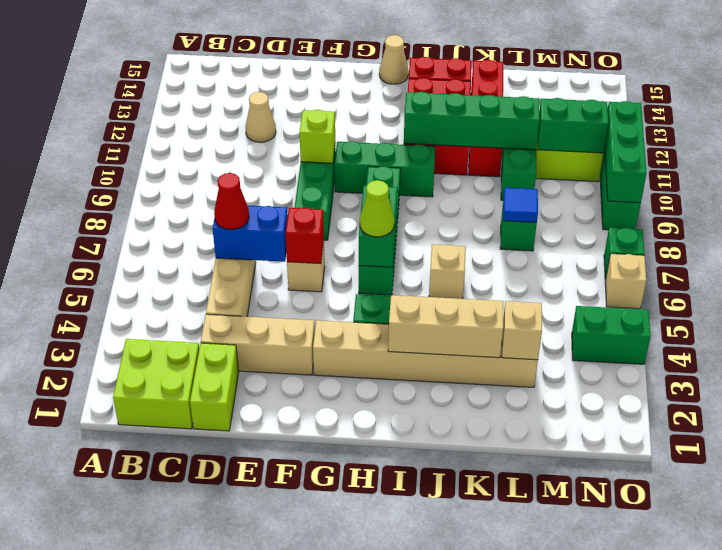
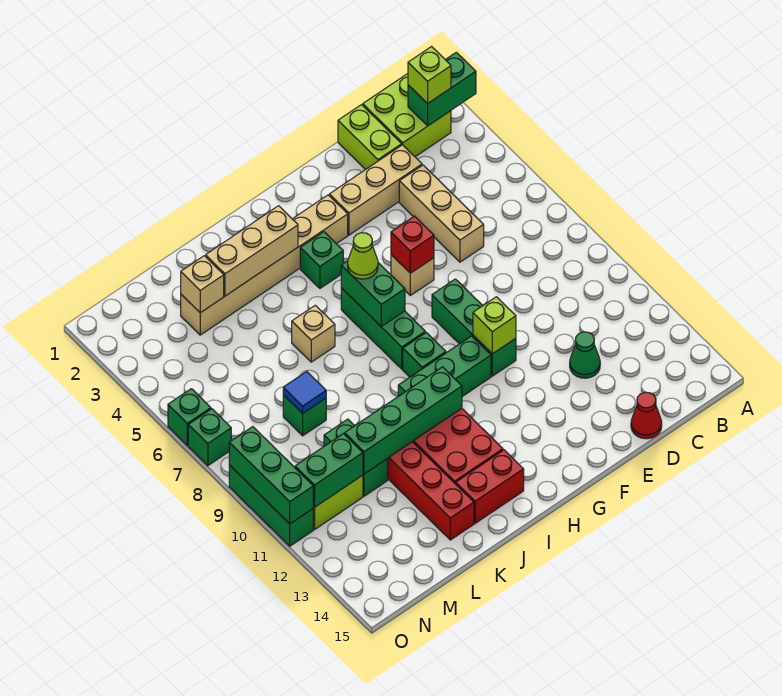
none -> lime brick B2 level 3
blue brick D6:E6 level 2 -> none
red cone D6 level 3 -> red cone D15 level 1
tan cone D12 level 1 -> green cone D12 level 1
tan cone H15 level 1 -> none
green brick N4:O4 level 1 -> green brick A2:B2 level 2
tan brick O6 level 1 -> green brick O6 level 1

